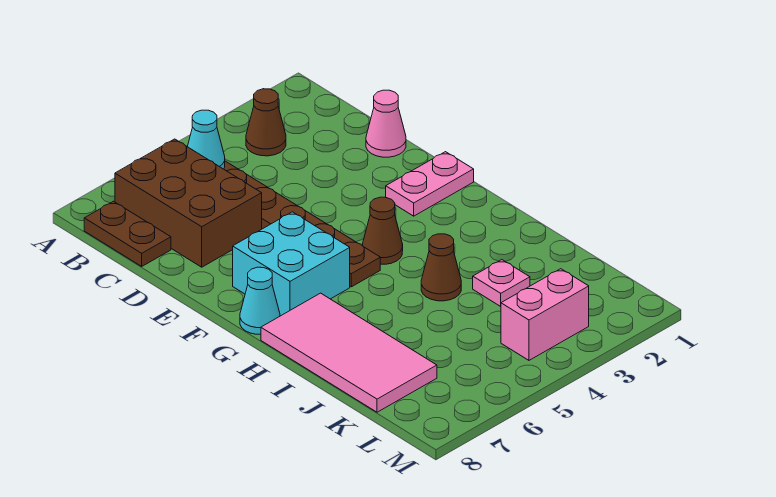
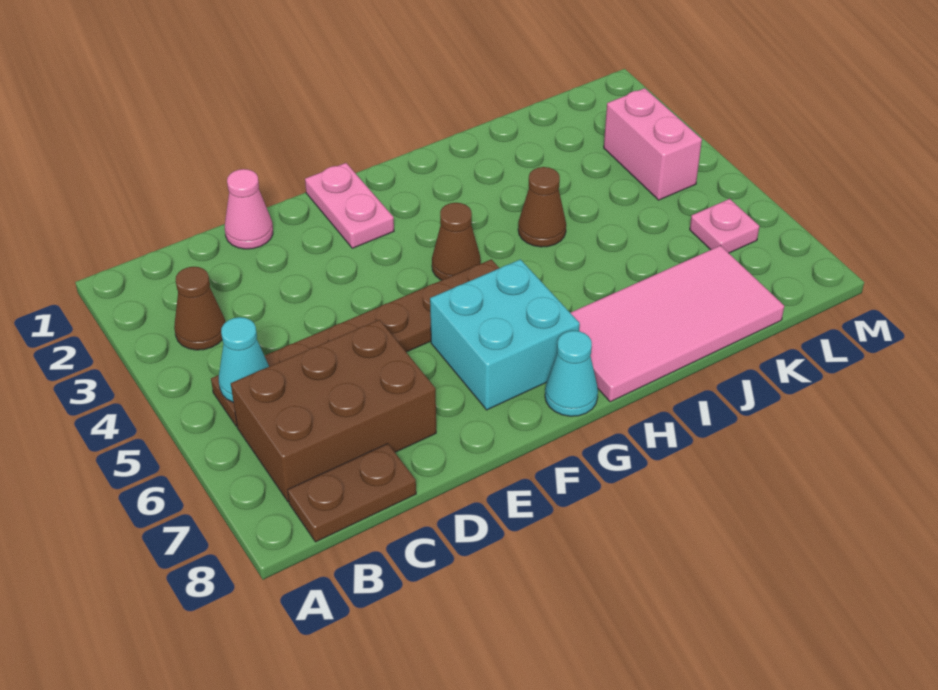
pink plate J3 level 1 -> pink plate L6 level 1

